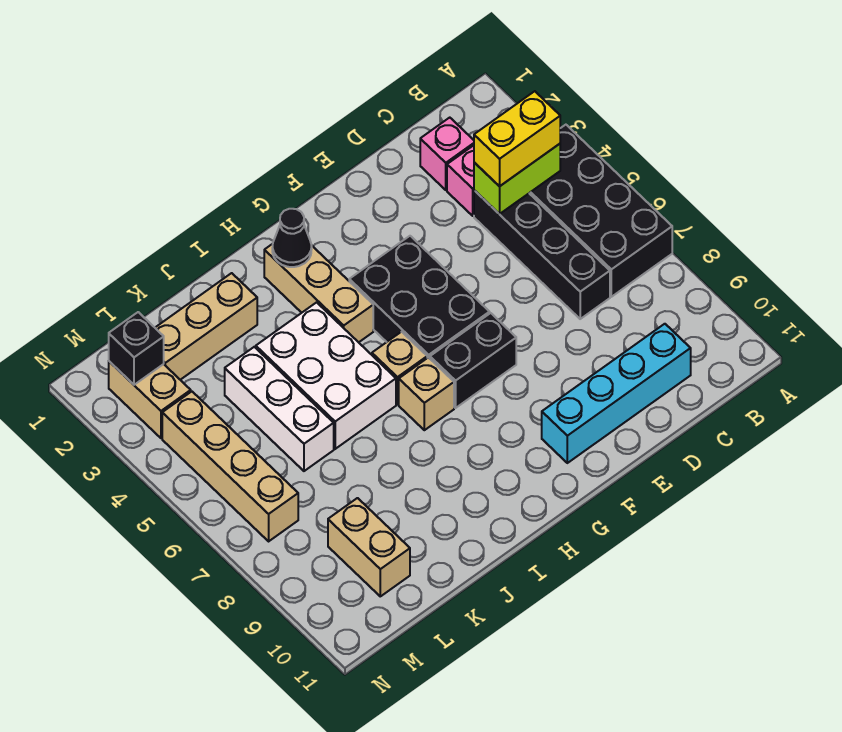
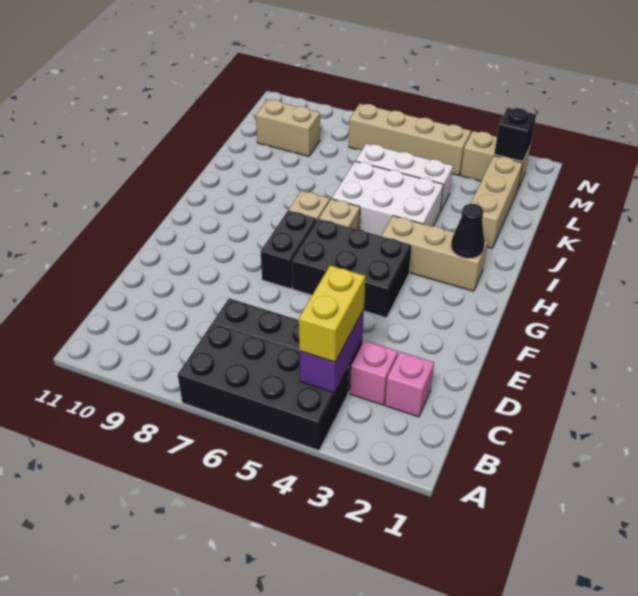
lime brick B4:C4 level 2 -> purple brick B4:C4 level 2
cyan brick C10:F10 level 1 -> none

